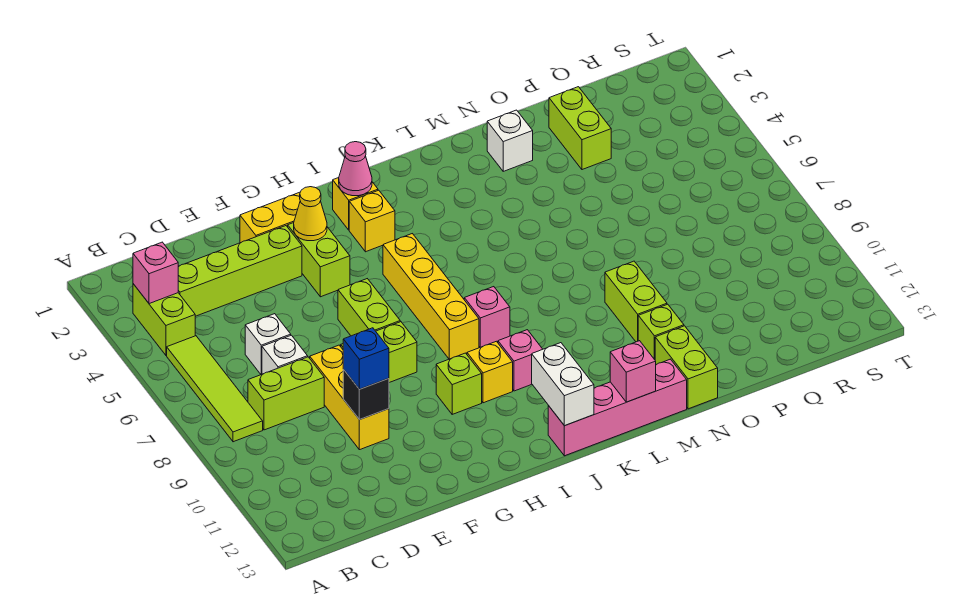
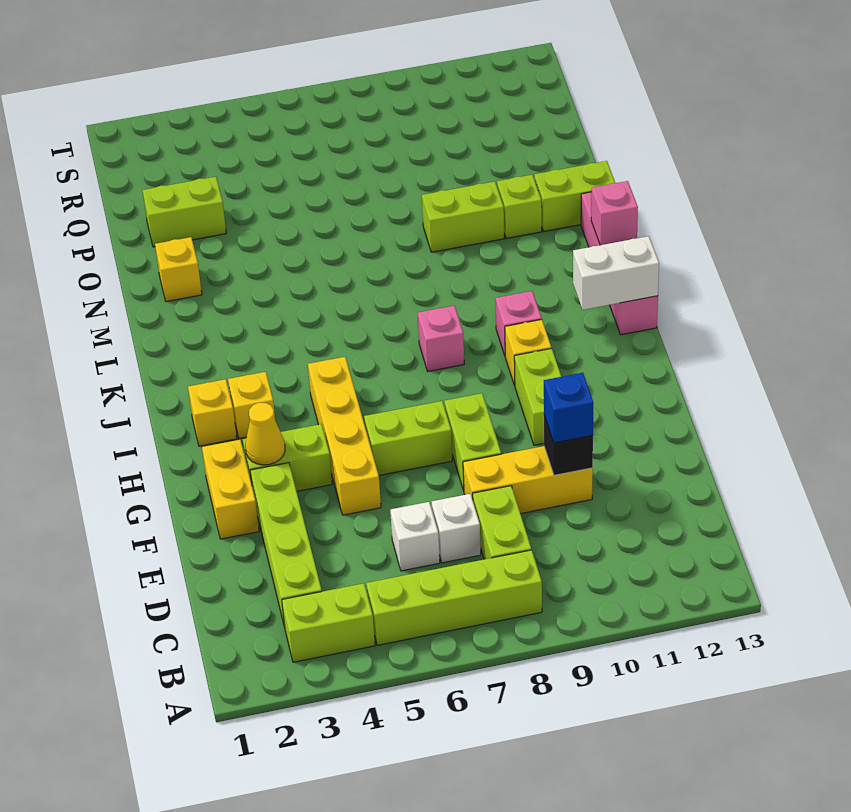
pink brick B3 level 2 -> none
lime tile B5:B8 level 1 -> lime brick B5:B8 level 1
lime brick H10 level 1 -> lime brick G10:H10 level 1
pink cone I2 level 2 -> none
yellow brick I5:I8 level 1 -> yellow brick F5:I5 level 1
white brick N2 level 1 -> yellow brick N2 level 1

